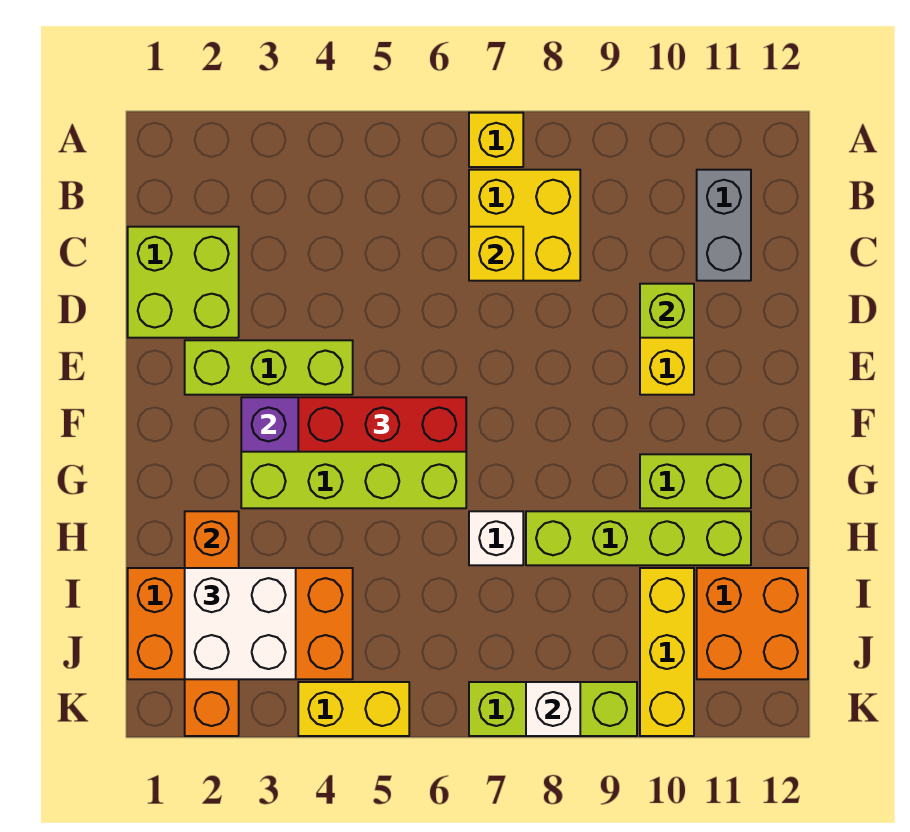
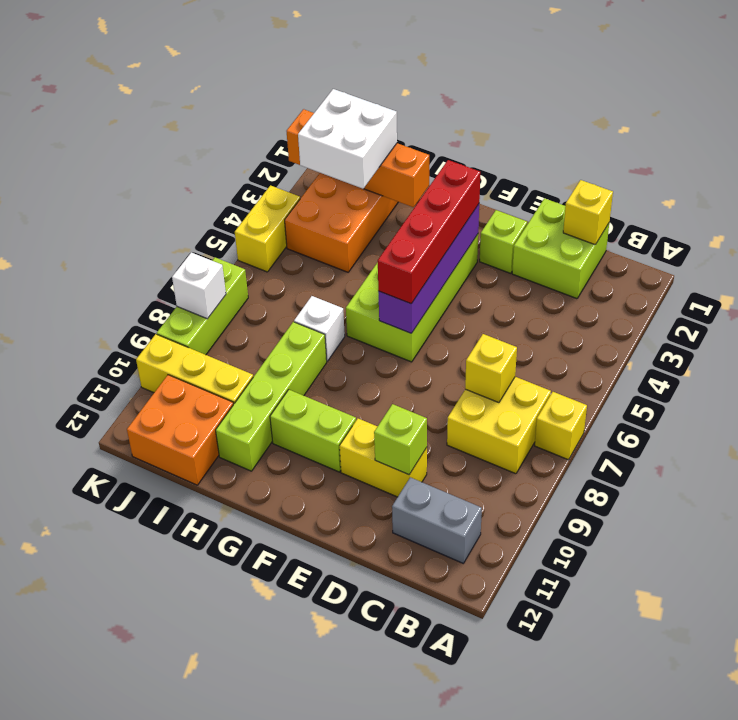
none -> yellow brick C1 level 2
lime brick E2:E4 level 1 -> lime brick E2 level 1
red brick F4:F6 level 3 -> red brick F3:F6 level 3
lime brick G10:G11 level 1 -> lime brick F10:G10 level 1

